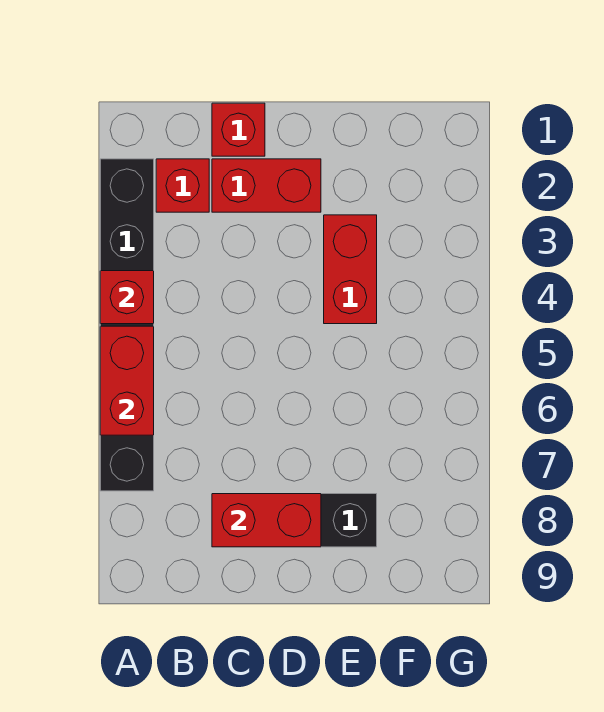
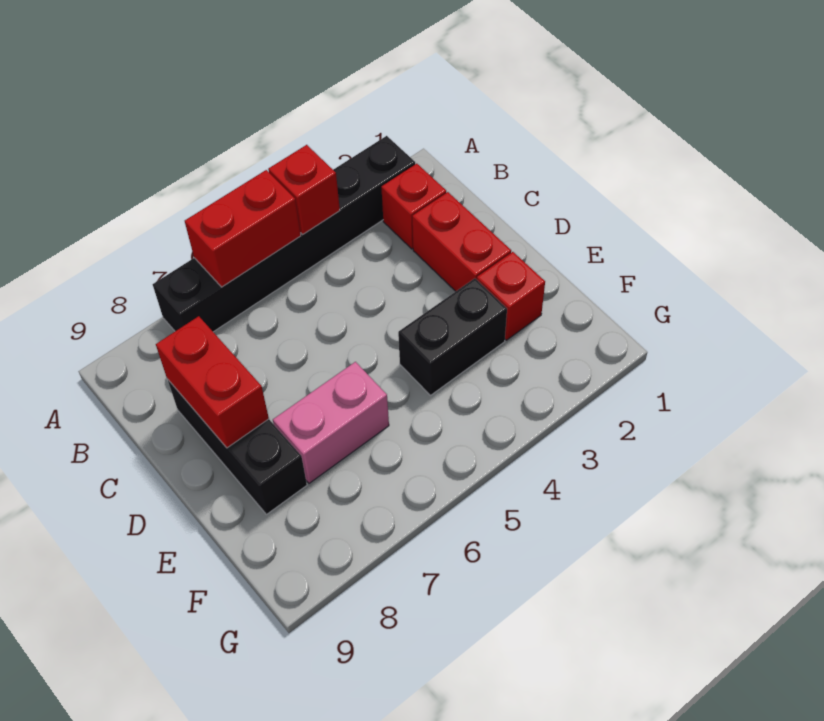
red brick C1 level 1 -> red brick E2 level 1
red brick E3:E4 level 1 -> black brick E3:E4 level 1
none -> pink brick E6:E7 level 1

